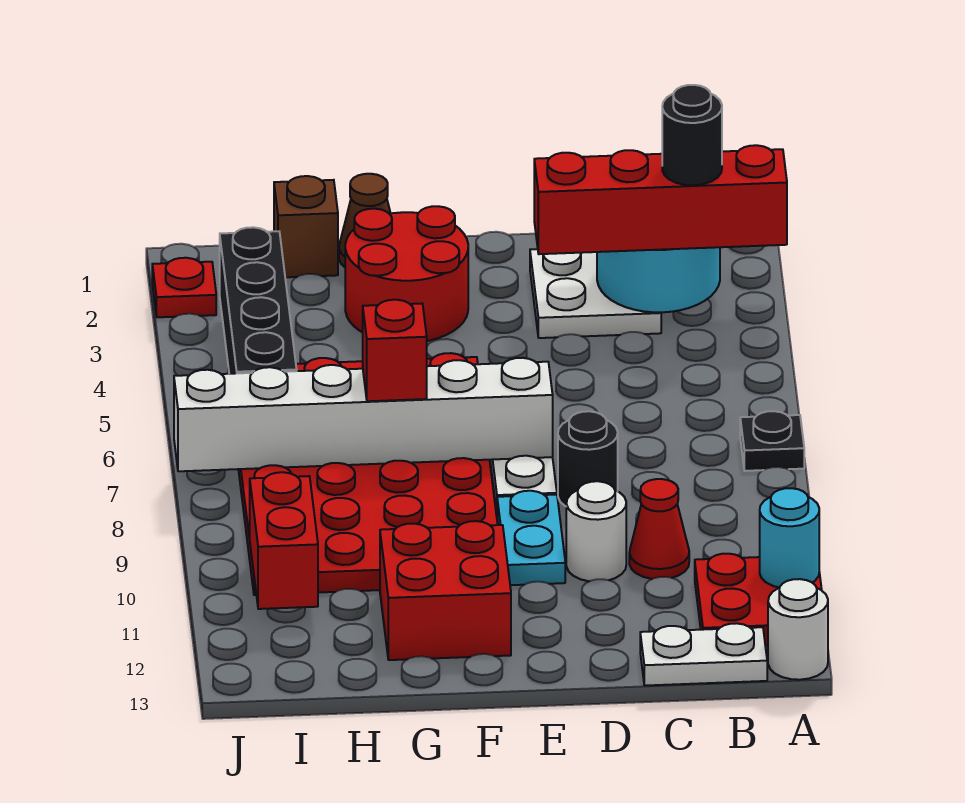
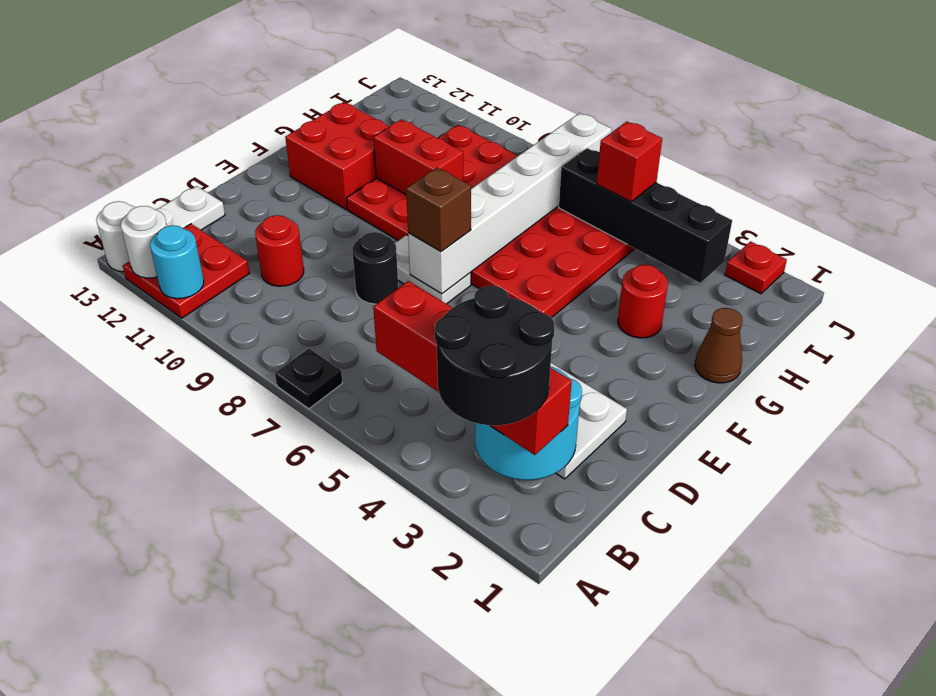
red brick A3:D3 level 3 -> red brick B2:B5 level 3
black round brick B3 level 4 -> black round brick A2:B3 level 4
red cone C10 level 1 -> red round brick C10 level 1
white round brick D10 level 1 -> white round brick A12 level 2
cyan plate E9:E10 level 1 -> none
red round brick F2:G3 level 1 -> red round brick G3 level 1
red brick G7 level 3 -> red brick I5 level 3
brown brick H1 level 1 -> brown brick E7 level 3
red brick I10:I11 level 2 -> red brick G9:G10 level 2

